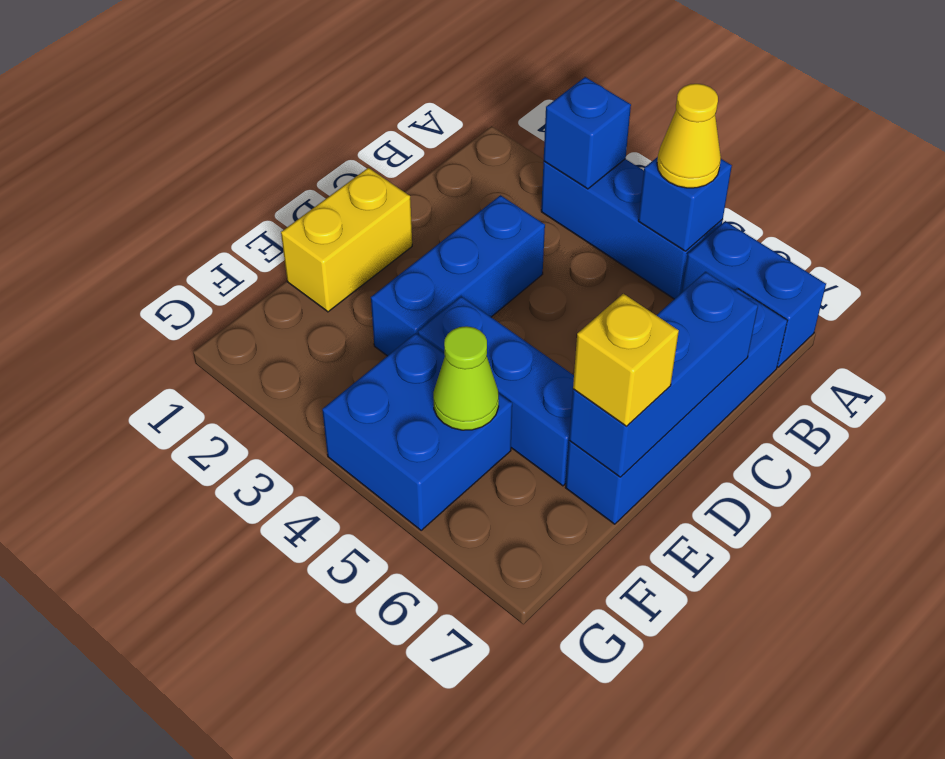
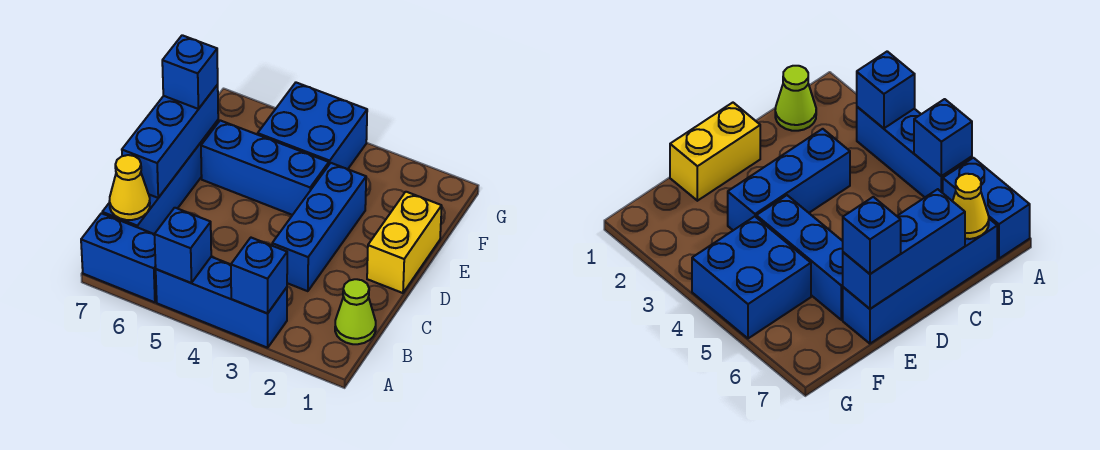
yellow cone A5 level 3 -> yellow cone B7 level 2
yellow brick E7 level 3 -> blue brick E7 level 3
lime cone F5 level 2 -> lime cone B1 level 1

